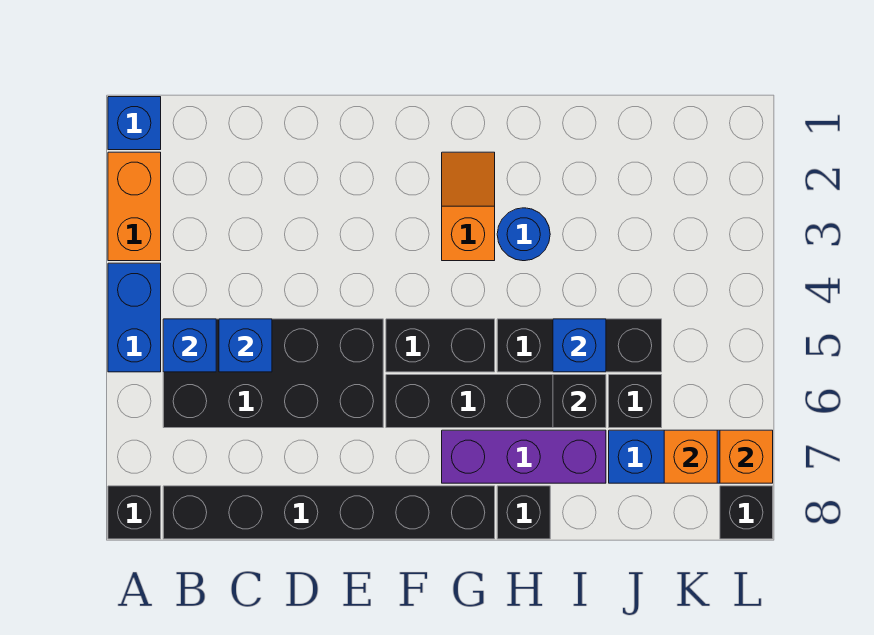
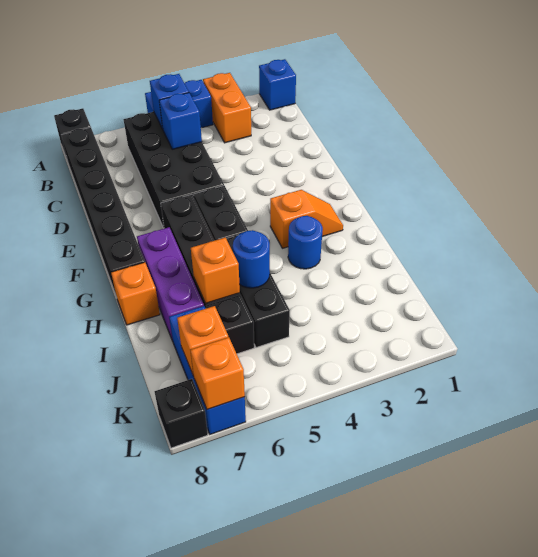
orange brick A2:A3 level 1 -> orange brick A3:B3 level 1
black brick H8 level 1 -> orange brick H8 level 1
blue brick I5 level 2 -> blue round brick I5 level 2
black brick I6 level 2 -> orange brick I6 level 2

